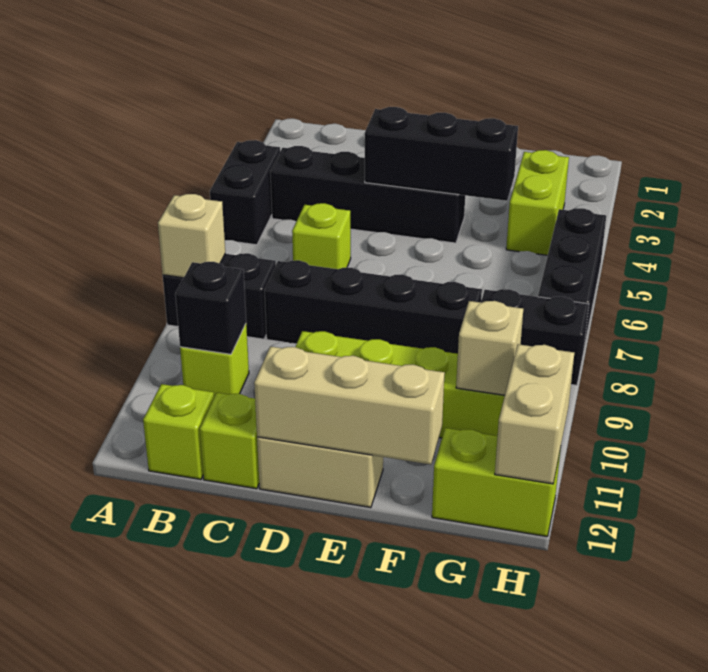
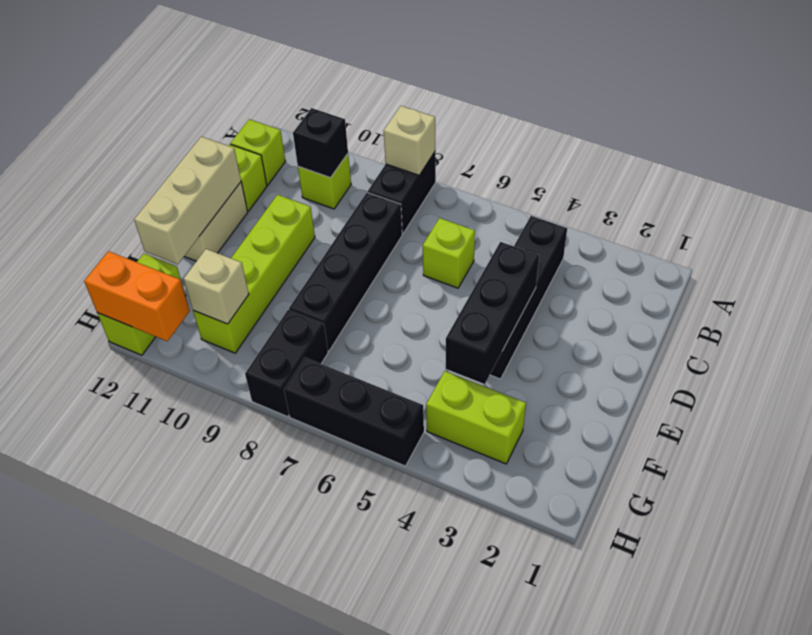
black brick A4:A5 level 1 -> none
tan brick H11:H12 level 2 -> orange brick H11:H12 level 2

